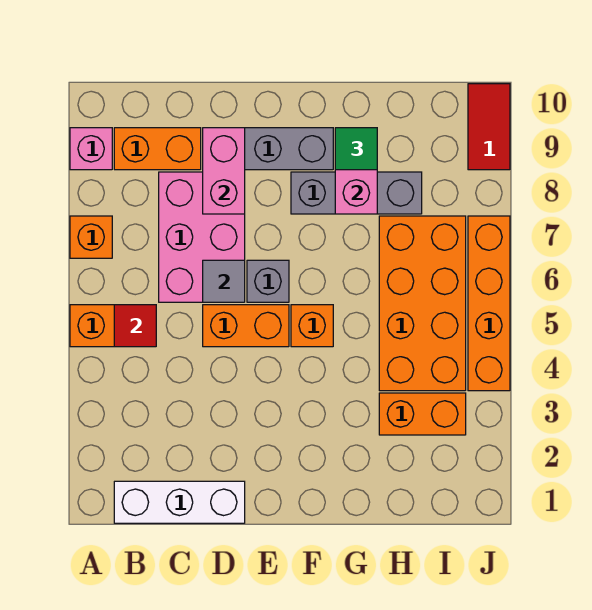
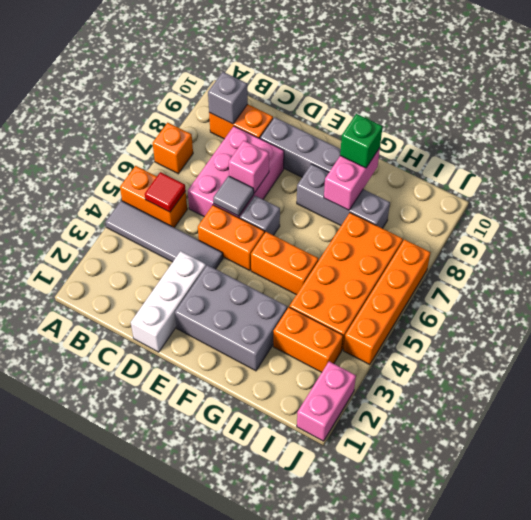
none -> grey tile A4:D4 level 1
pink brick A9 level 1 -> pink brick D7 level 2
white brick B1:D1 level 1 -> white brick D1:D3 level 1
none -> grey brick B9 level 2
pink brick D8:D9 level 2 -> pink brick J1:J2 level 1
none -> grey brick E2:G3 level 1
orange brick F5 level 1 -> orange brick F5:G5 level 1
green tile G9 level 3 -> green brick G9 level 3
red tile J9:J10 level 1 -> none

